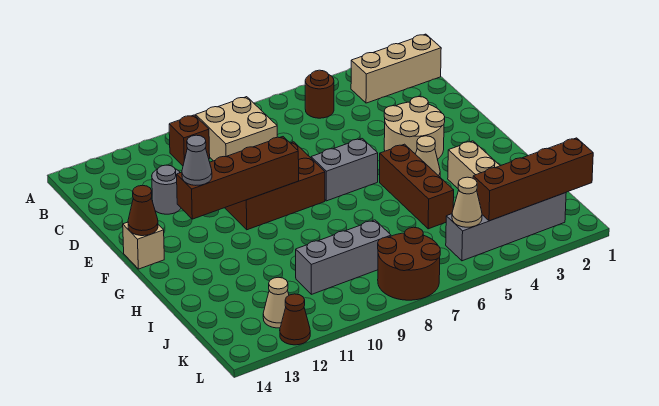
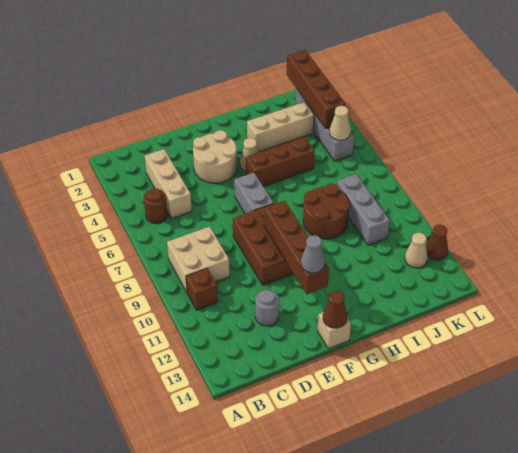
tan brick B1:B3 level 1 -> tan brick C3:C5 level 1
brown round brick K7:L8 level 1 -> brown round brick H8:I9 level 1

